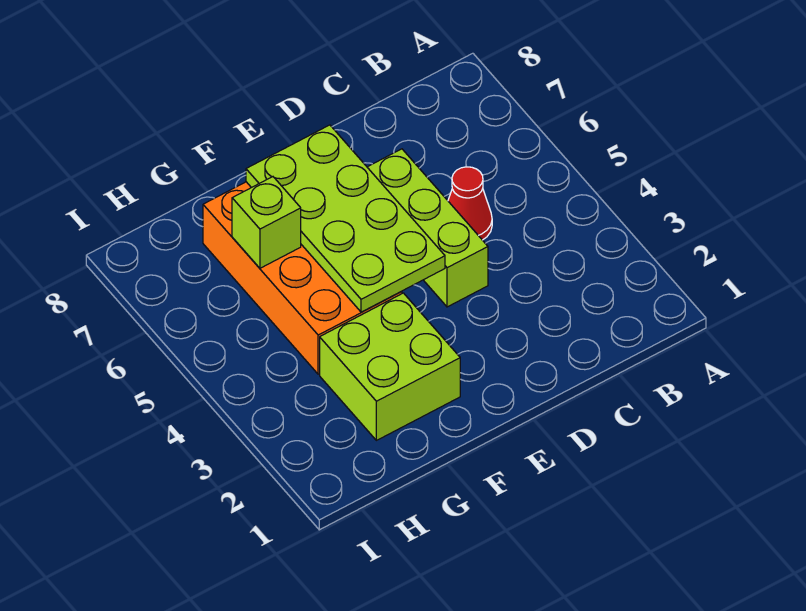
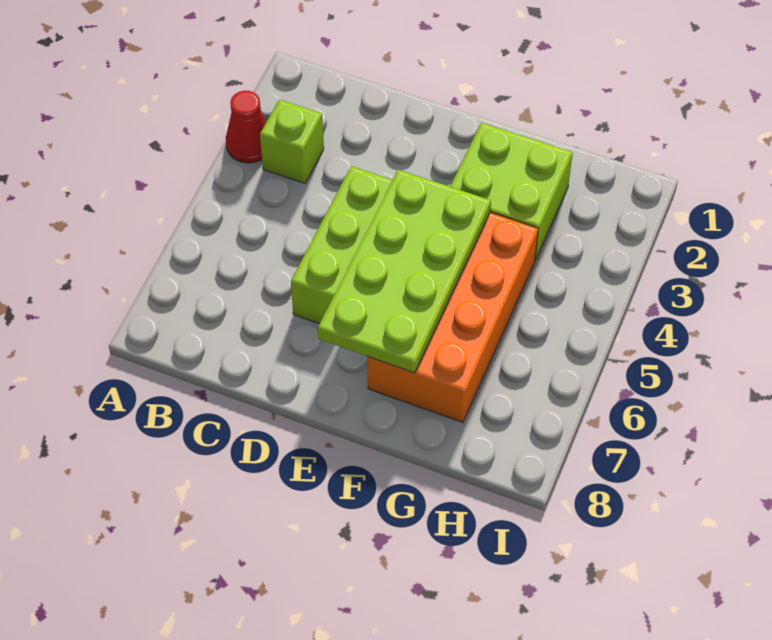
red cone C5 level 1 -> red cone A3 level 1
lime brick G6 level 2 -> lime brick B3 level 1

